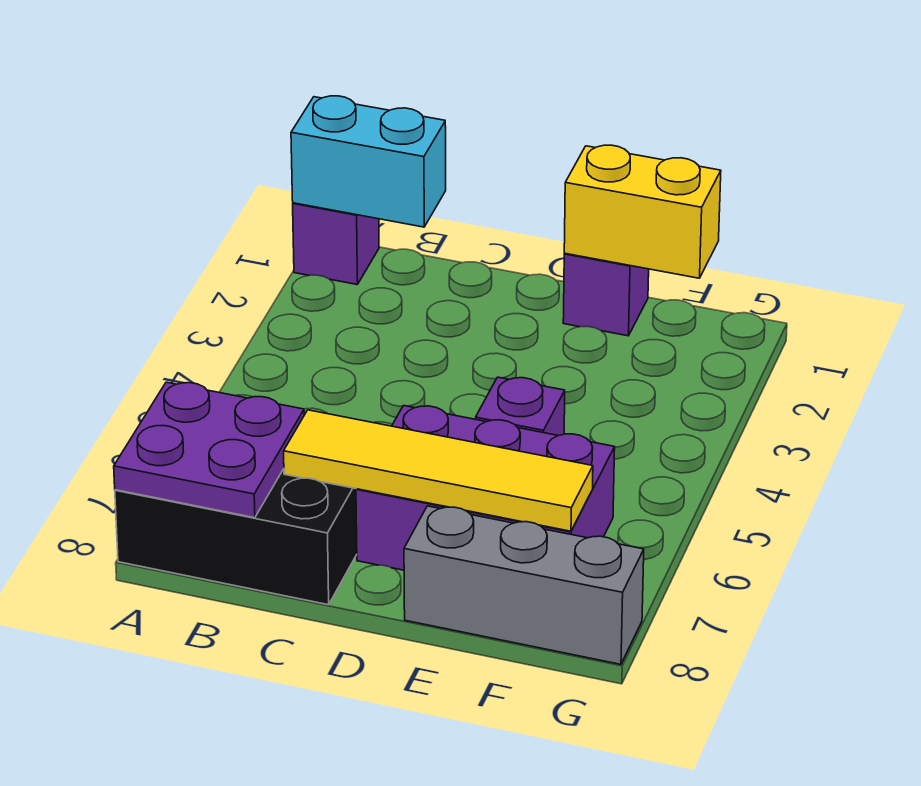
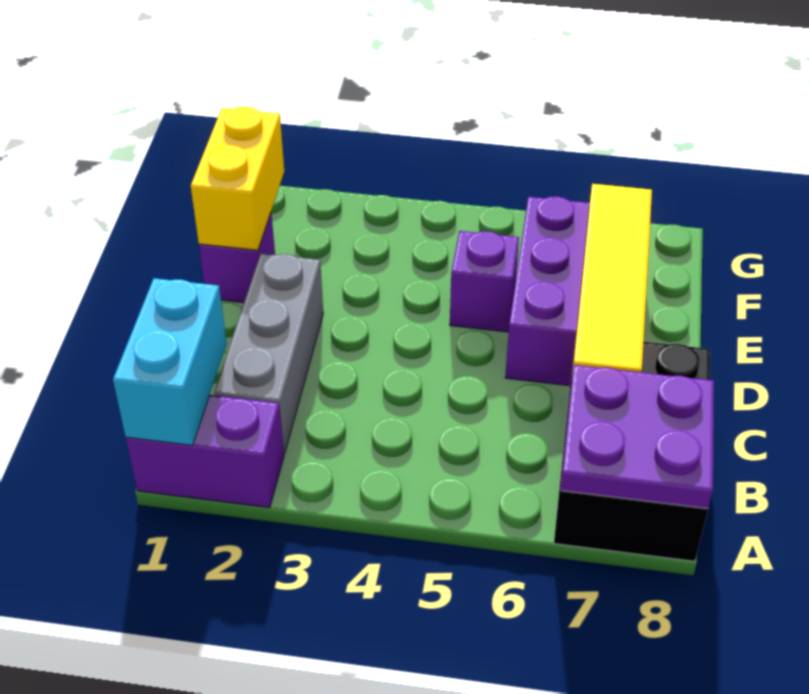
purple brick A1 level 1 -> purple brick A1:A2 level 1
grey brick E8:G8 level 1 -> grey brick B2:D2 level 1

